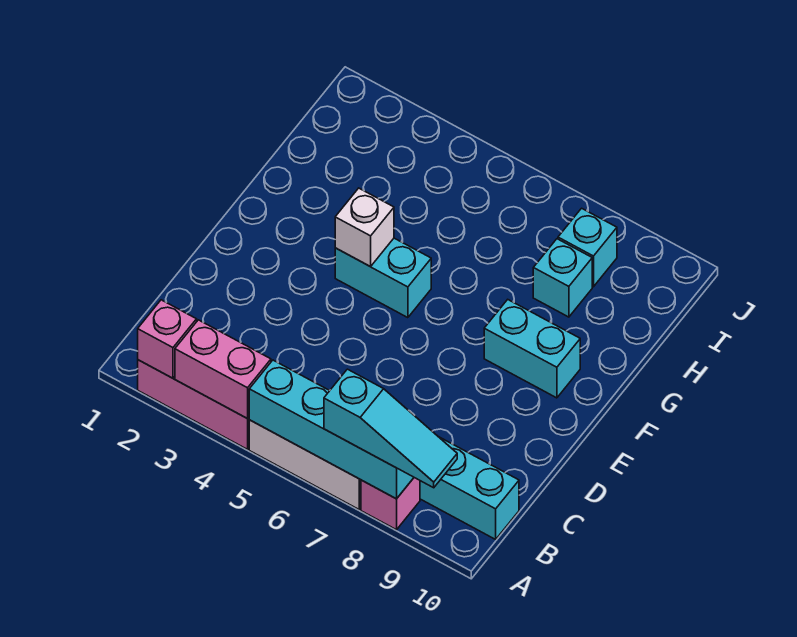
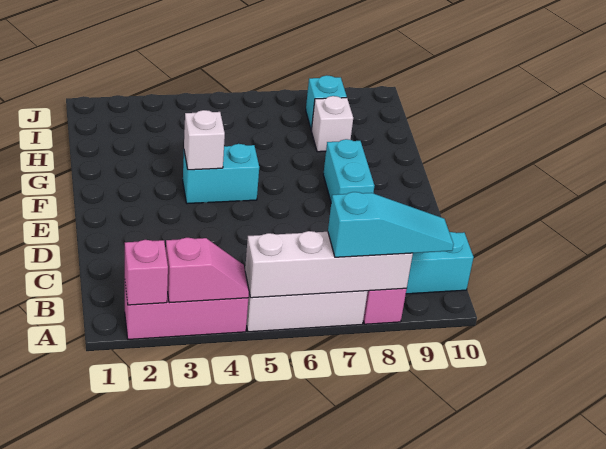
pink brick A3:A4 level 2 -> pink slope A3:A4 level 2 top 3
cyan brick A5:A8 level 2 -> white brick A5:A8 level 2
cyan brick F8:F9 level 1 -> cyan brick E8:F8 level 1
cyan brick H8 level 1 -> white brick H8 level 1

